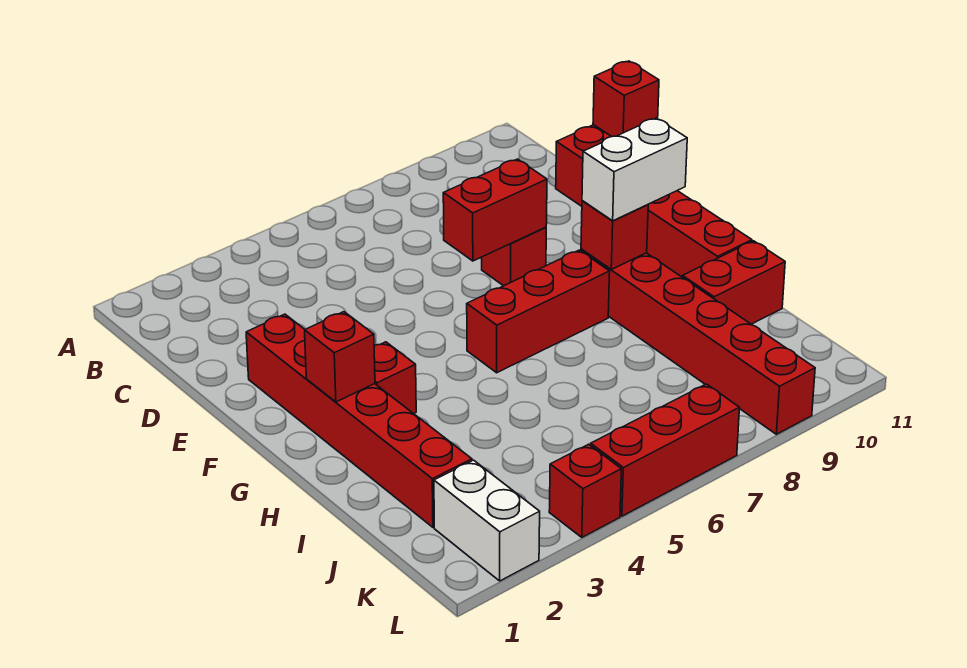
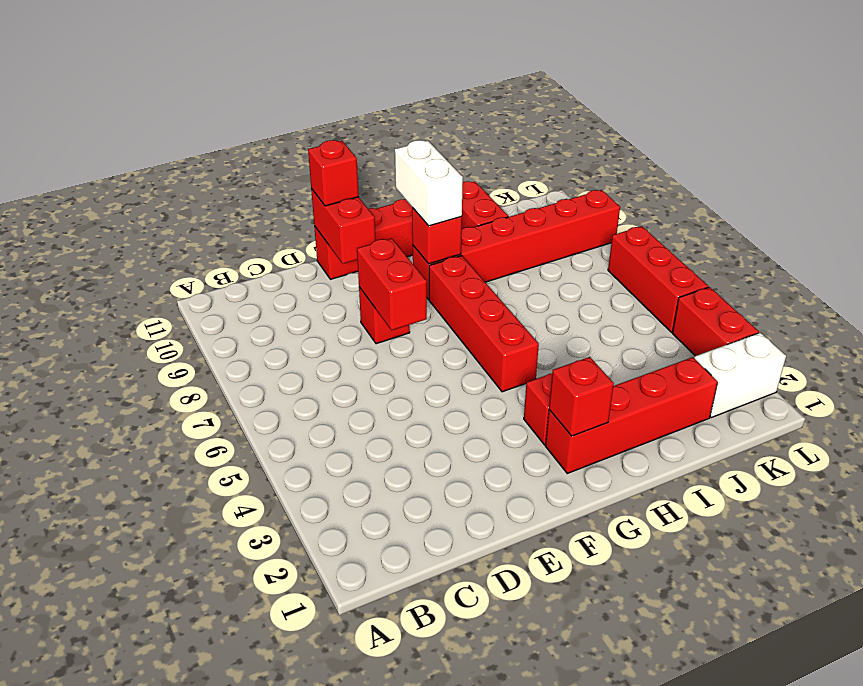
red brick E2:J2 level 1 -> red brick G2:J2 level 1
red brick G6:G8 level 1 -> red brick G5:G8 level 1
red brick L4 level 1 -> red brick L3:L4 level 1

